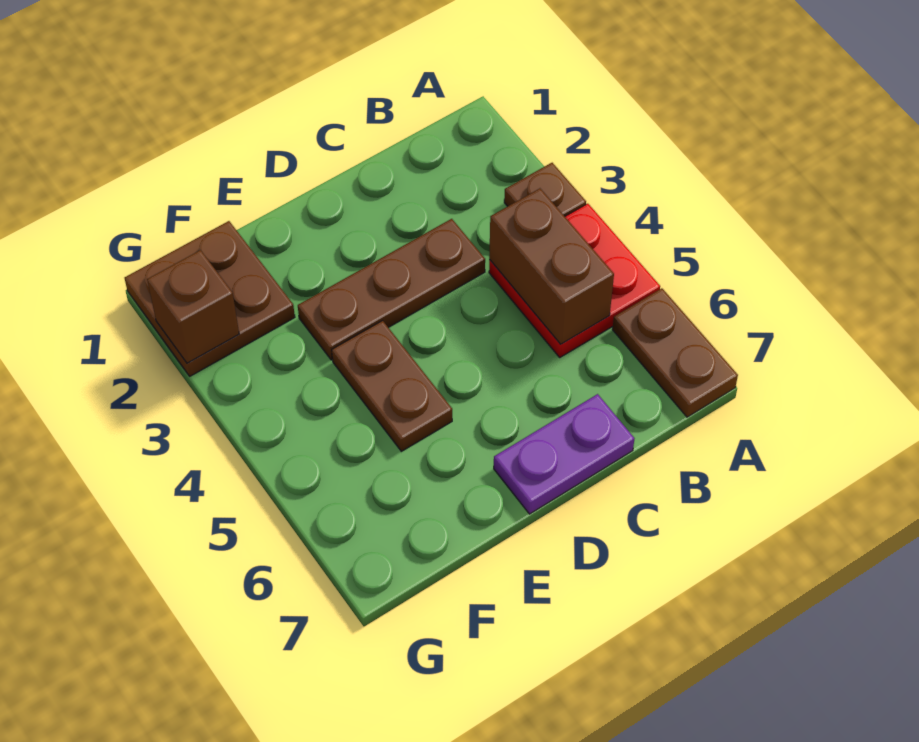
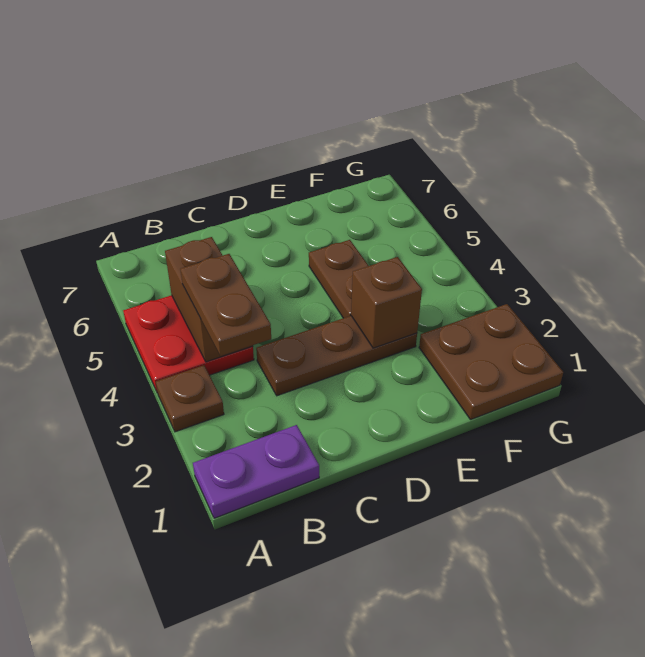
brown plate A6:A7 level 1 -> brown plate B3:B4 level 3
purple plate C7:D7 level 1 -> purple plate A1:B1 level 1
brown brick G2 level 2 -> brown brick E3 level 2

